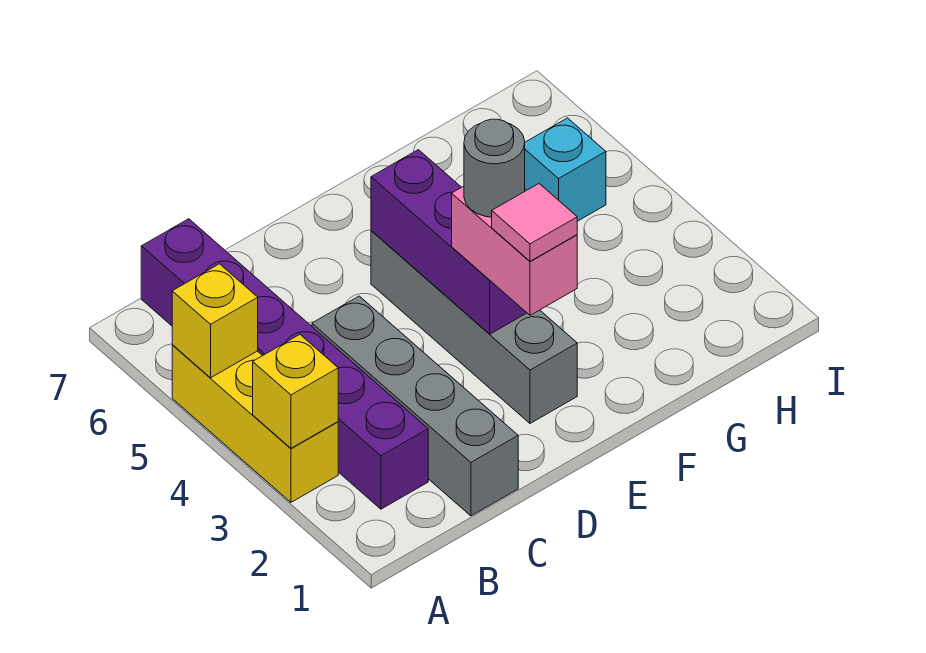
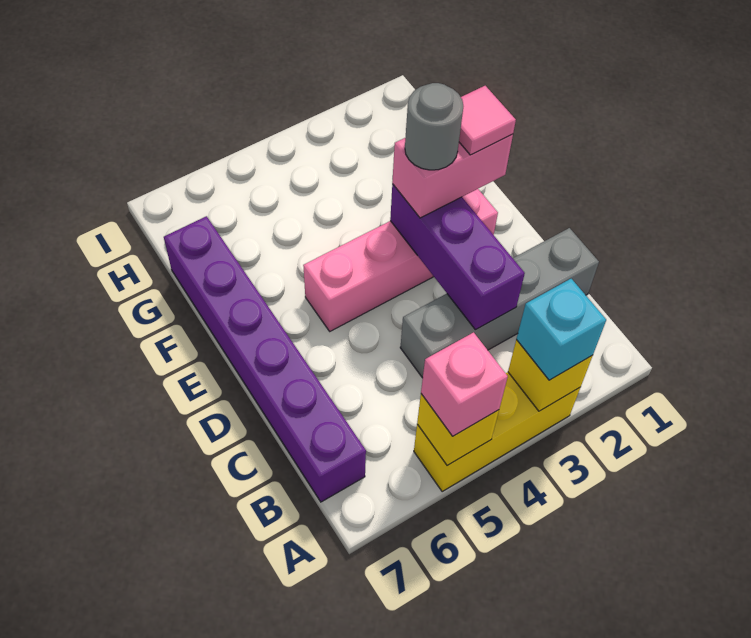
none -> pink brick A5 level 3
purple brick B2:B7 level 1 -> purple brick B7:G7 level 1
grey brick E2:E5 level 1 -> pink brick E2:E5 level 1
purple brick E3:E5 level 2 -> purple brick C3:E3 level 2
cyan brick H5 level 1 -> cyan brick A3 level 3

